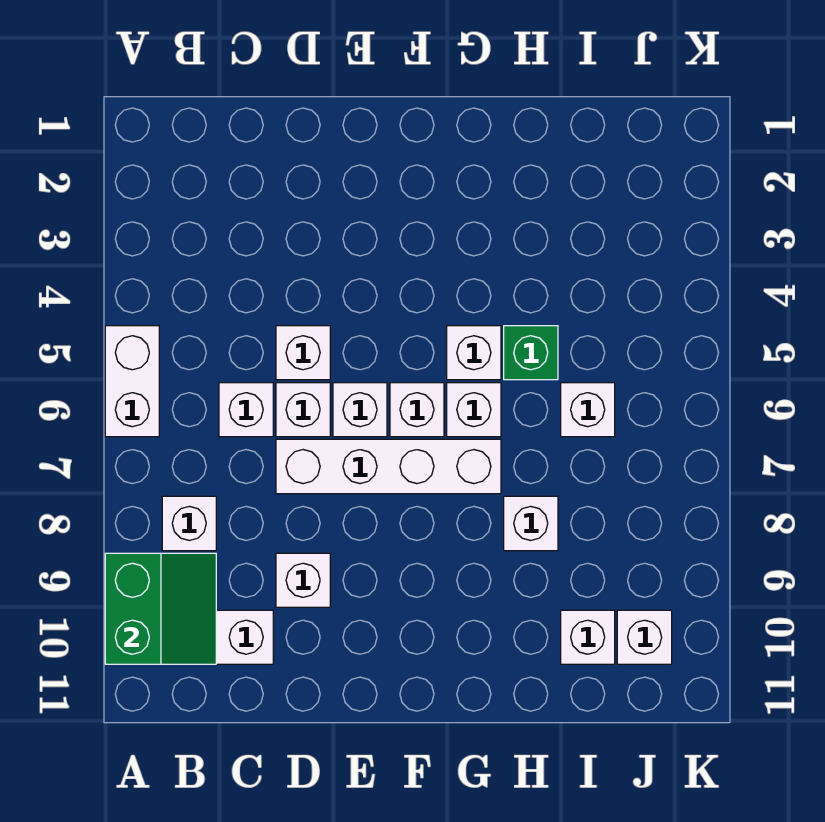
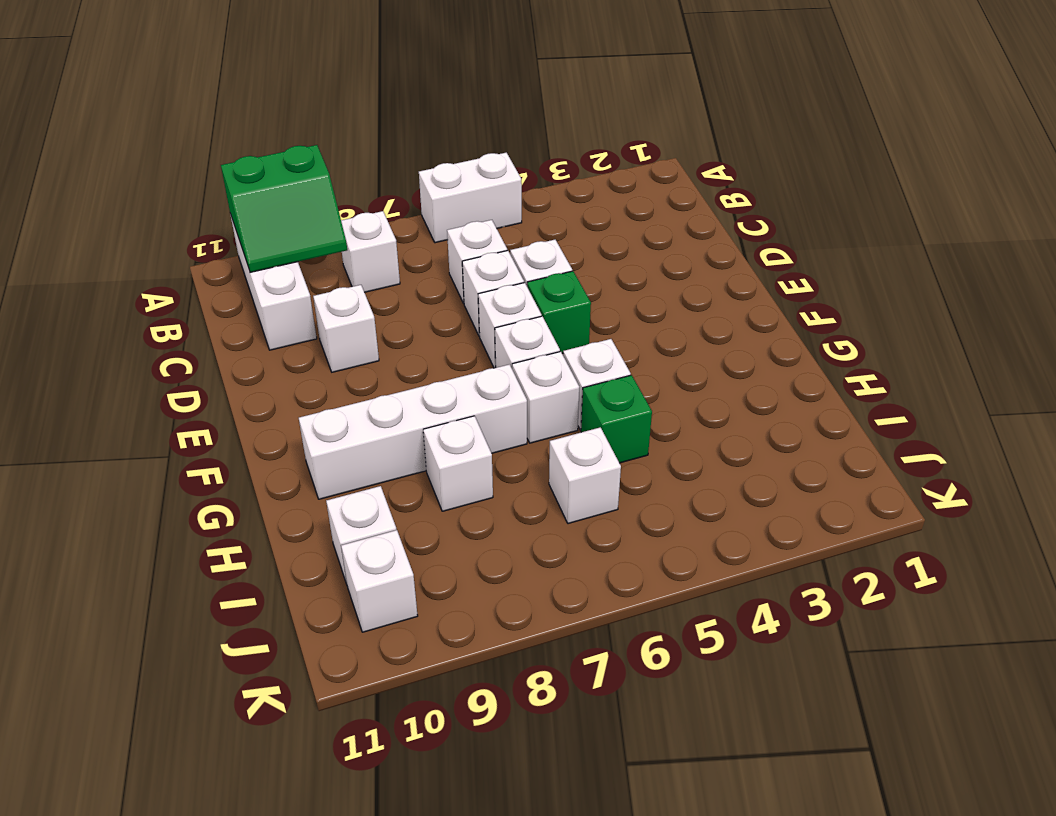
white brick D7:G7 level 1 -> white brick G7:G10 level 1
none -> green brick E5 level 1

